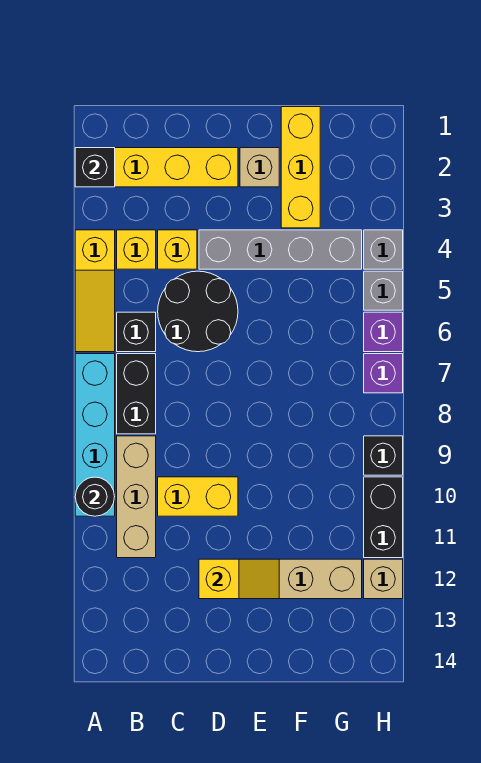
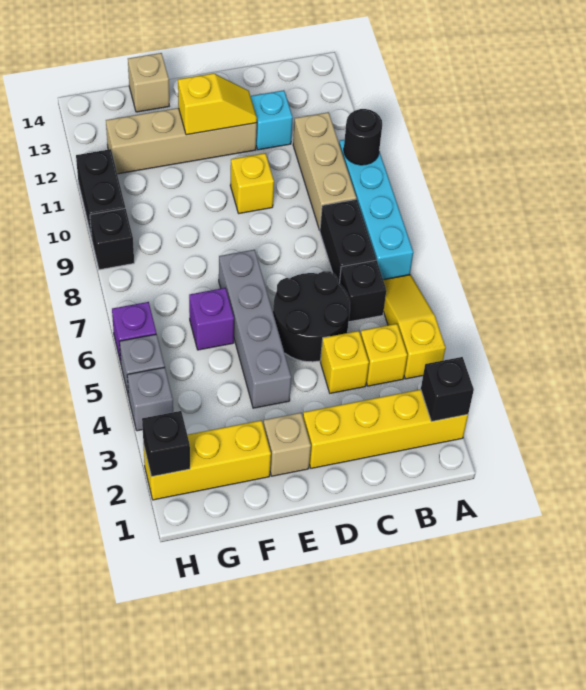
yellow brick C10:D10 level 1 -> yellow brick D10 level 1
none -> cyan brick C12 level 1
grey brick D4:G4 level 1 -> grey brick E4:E7 level 1
yellow slope D12:E12 level 2 top D -> yellow slope D12:E12 level 2 top E
yellow brick F1:F3 level 1 -> yellow brick F2:H2 level 1
none -> black brick H2 level 2
purple brick H7 level 1 -> purple brick F6 level 1
tan brick H12 level 1 -> tan brick F14 level 1

